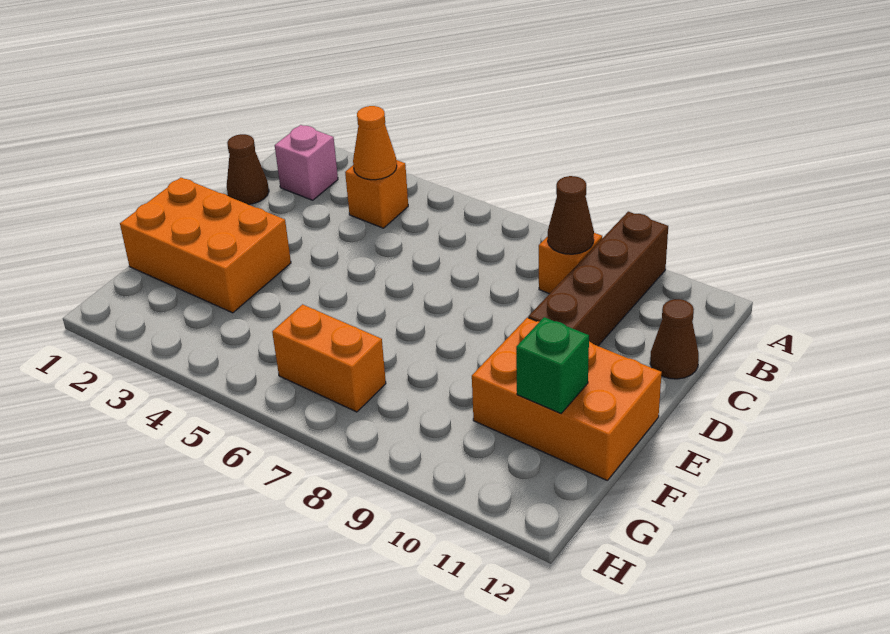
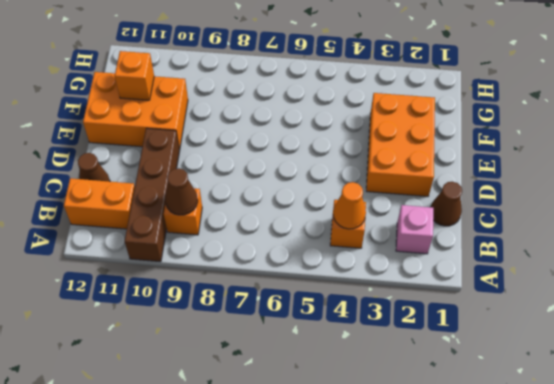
orange brick E1:F3 level 1 -> orange brick D2:F3 level 1
green brick F11 level 2 -> orange brick F11 level 2
orange brick G6:G7 level 1 -> orange brick B11:B12 level 1

